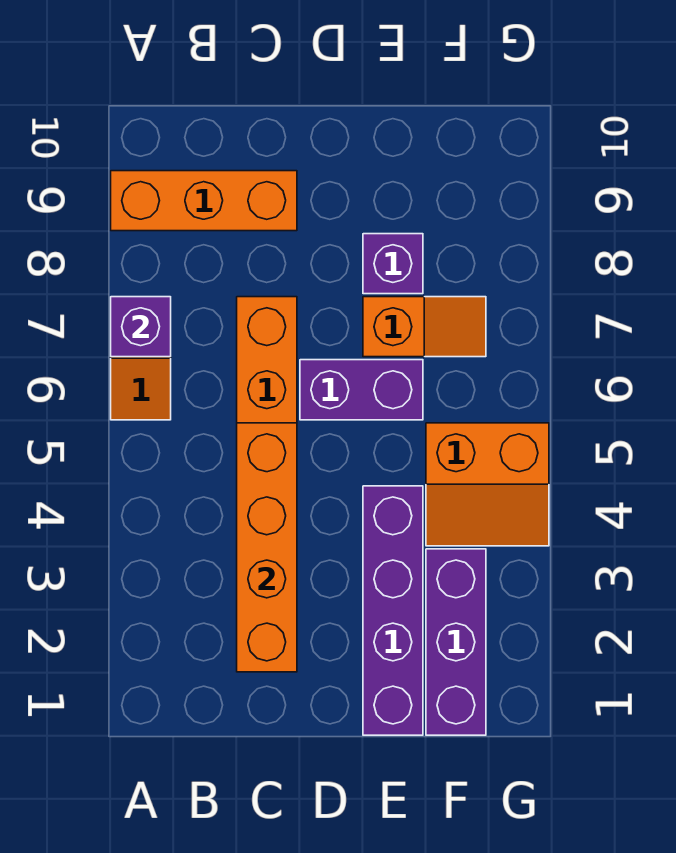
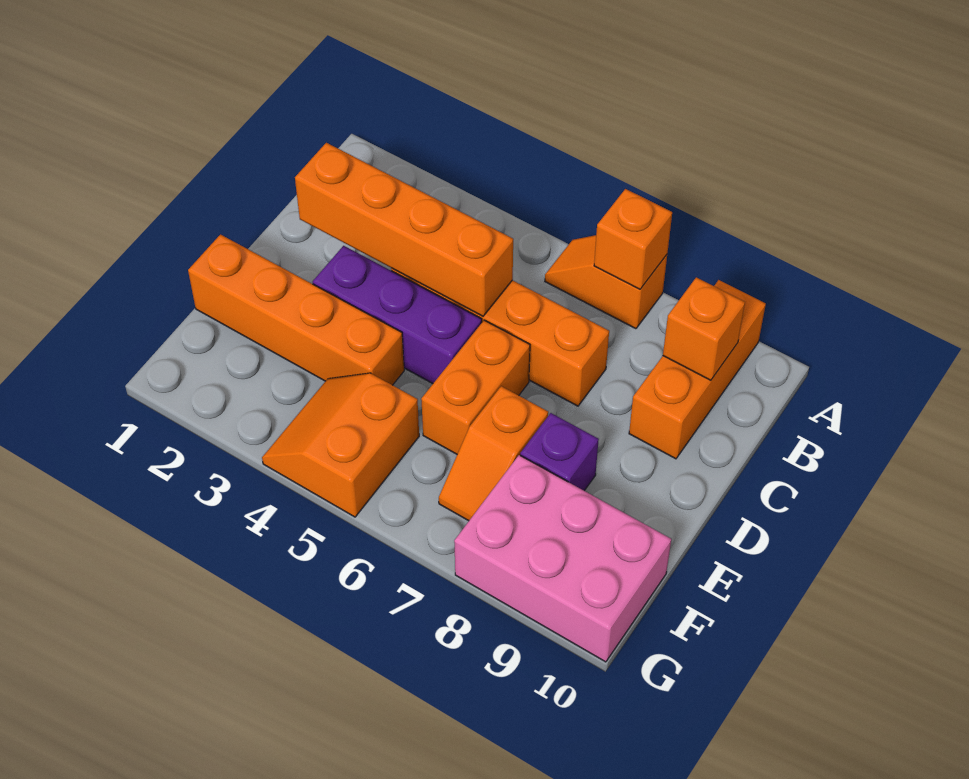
purple brick A7 level 2 -> orange brick A7 level 2
none -> orange brick B9 level 2
purple brick D6:E6 level 1 -> orange brick D6:E6 level 1
purple brick E1:E4 level 1 -> orange brick E1:E4 level 1
purple brick F1:F3 level 1 -> purple brick D3:D5 level 1
none -> pink brick F8:G10 level 1

